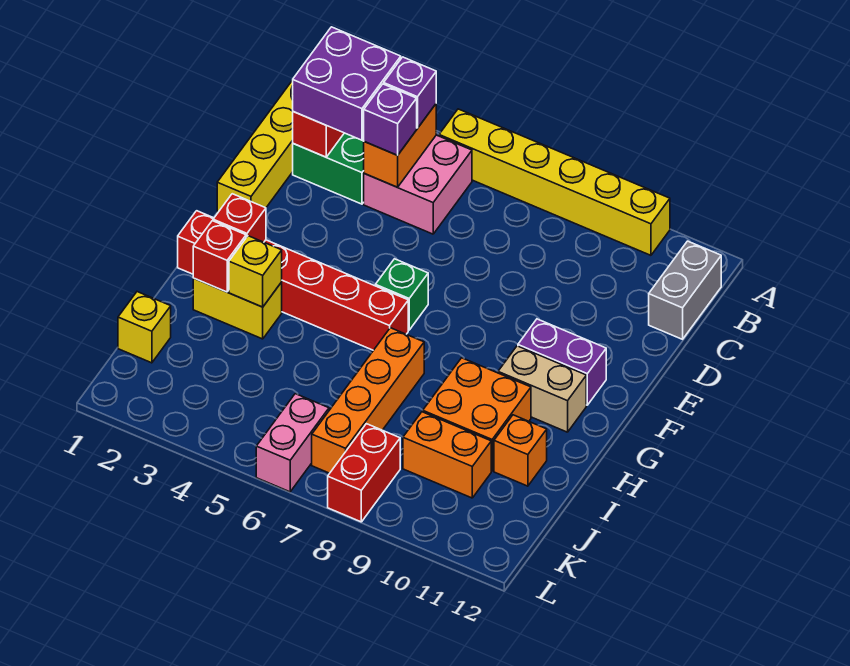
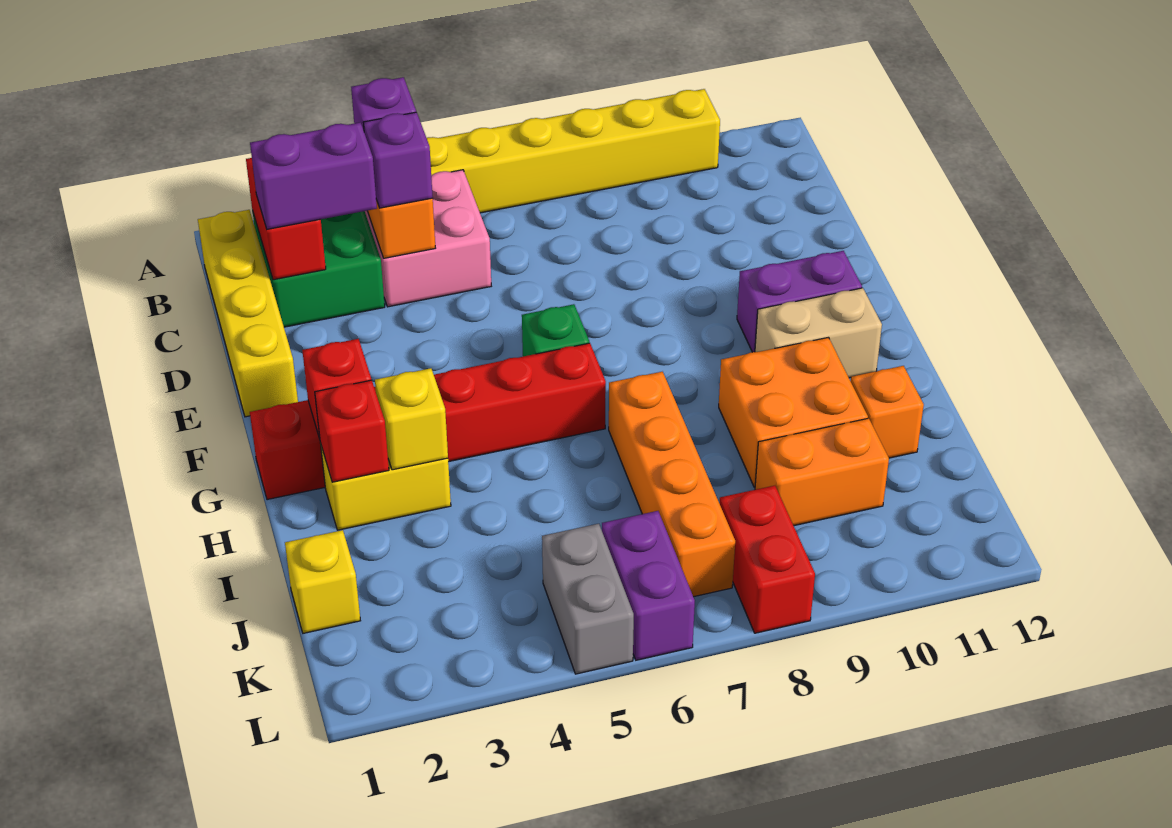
purple brick B2:C3 level 3 -> purple brick C2:C3 level 3
grey brick B12:C12 level 1 -> grey brick K5:L5 level 1
pink brick K6:L6 level 1 -> purple brick K6:L6 level 1

